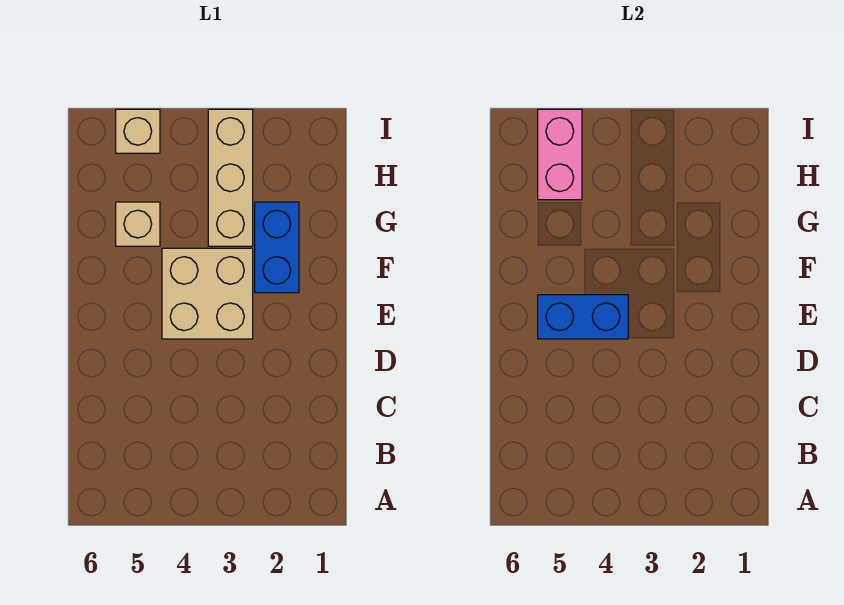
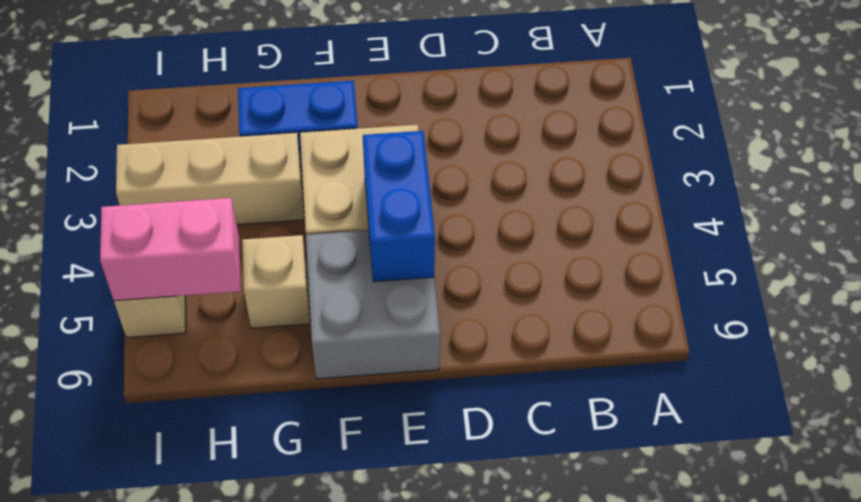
none -> grey brick E5:F6 level 1

